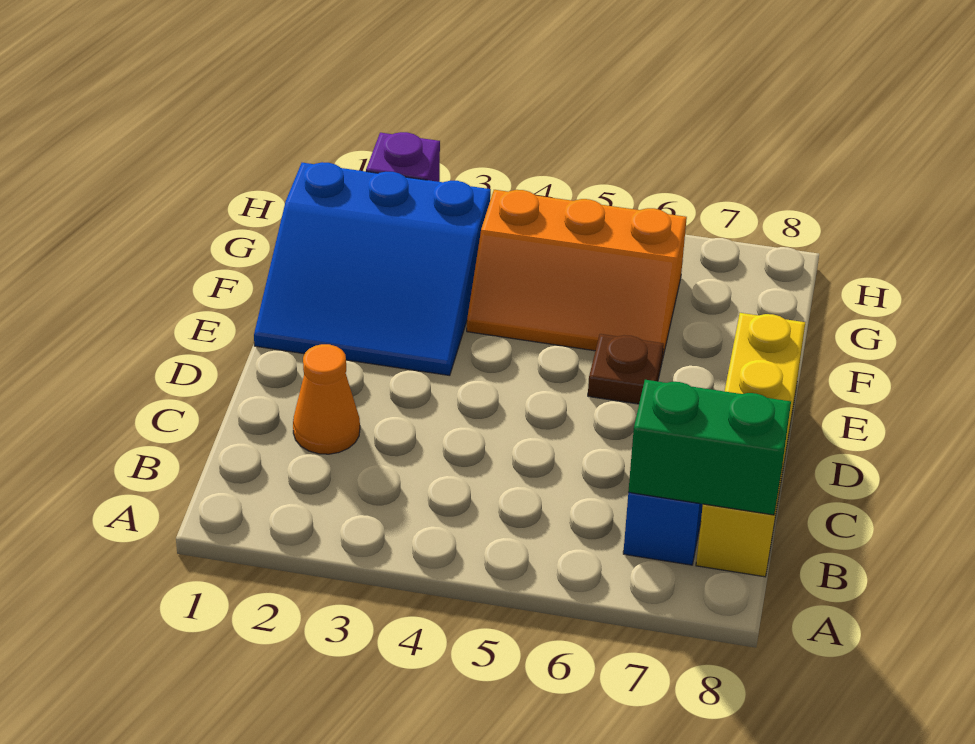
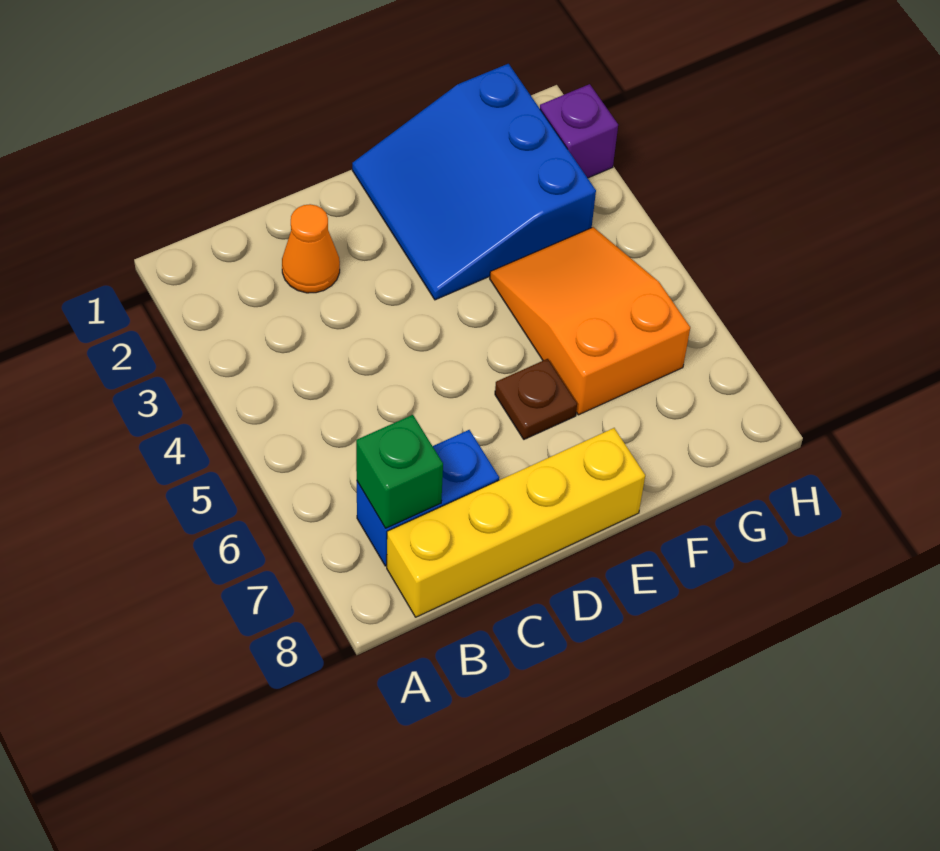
green brick B7:B8 level 2 -> green brick B7 level 2
orange slope F4:G6 level 1 top G -> orange slope F4:G6 level 1 top 6

